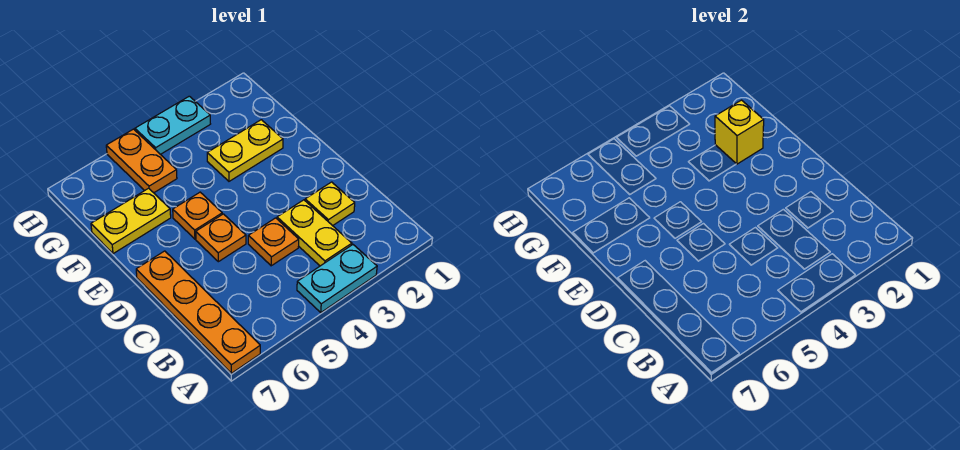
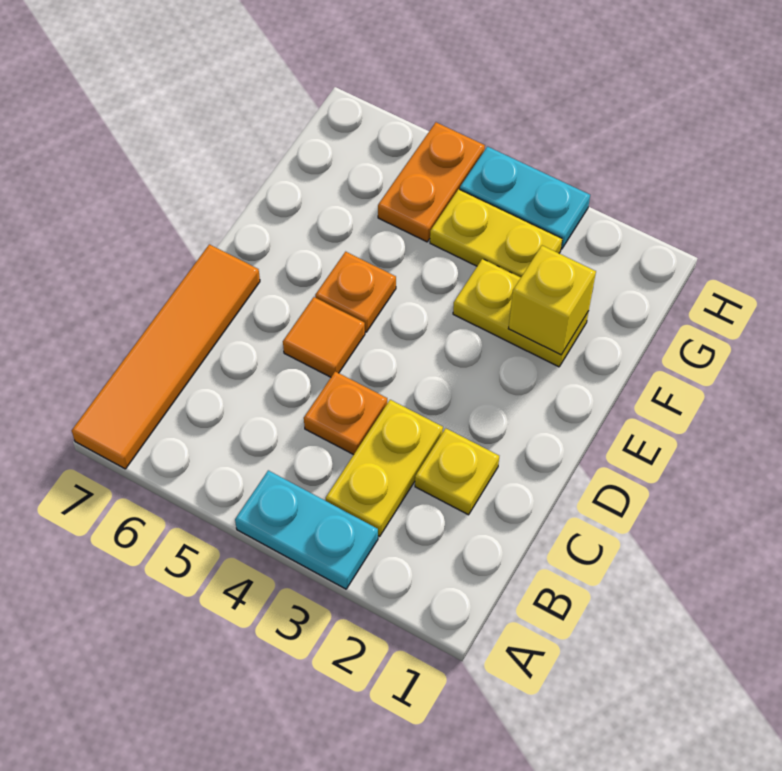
orange plate A7:D7 level 1 -> orange tile A7:D7 level 1
orange plate D5 level 1 -> orange tile D5 level 1
yellow plate F6:F7 level 1 -> yellow plate G3:G4 level 1

